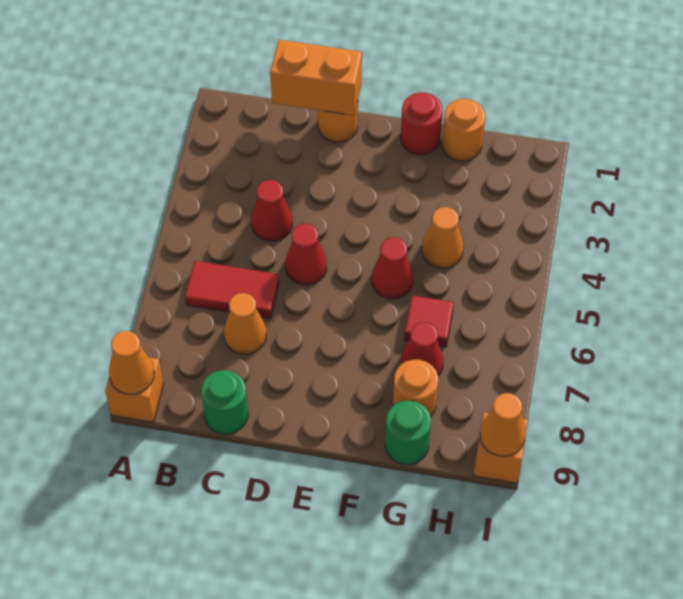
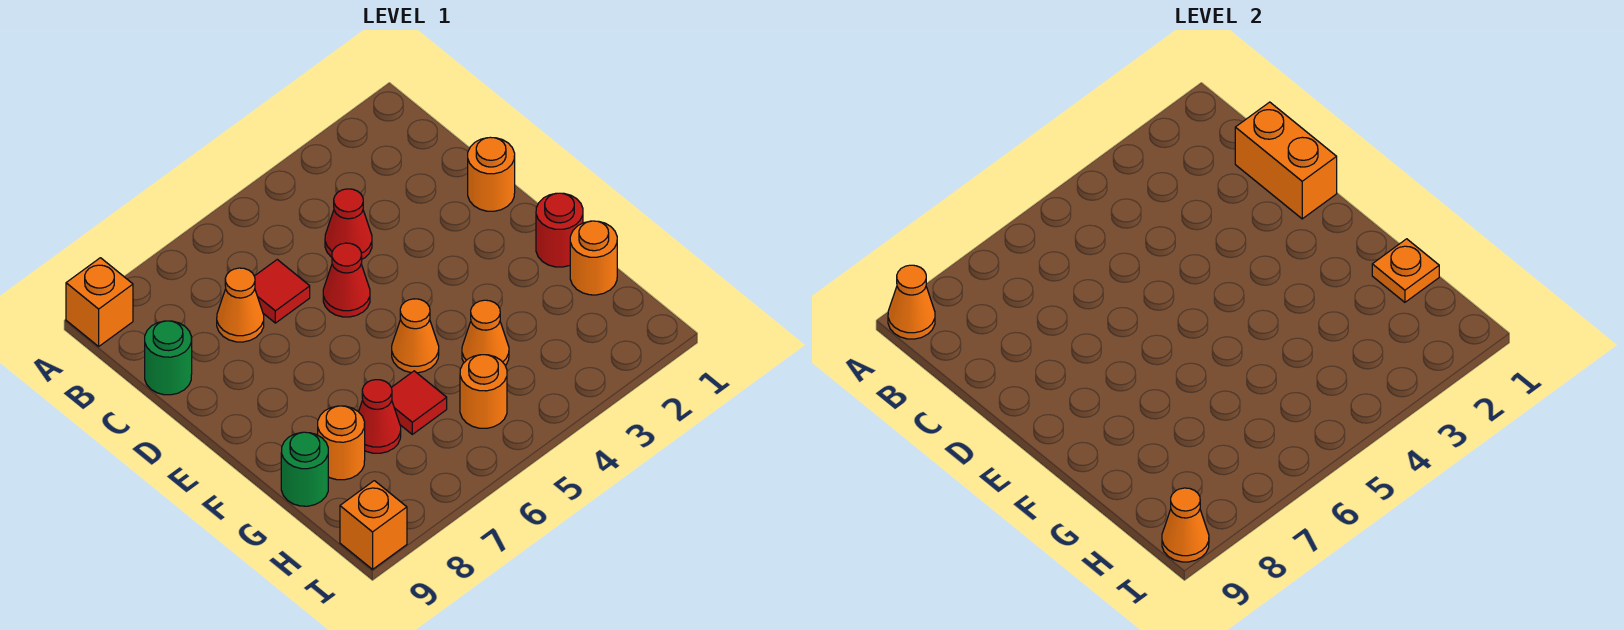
red tile B6:C6 level 1 -> red tile C6 level 1
red cone F5 level 1 -> orange cone F5 level 1
none -> orange plate G1 level 2
none -> orange round brick H5 level 1

